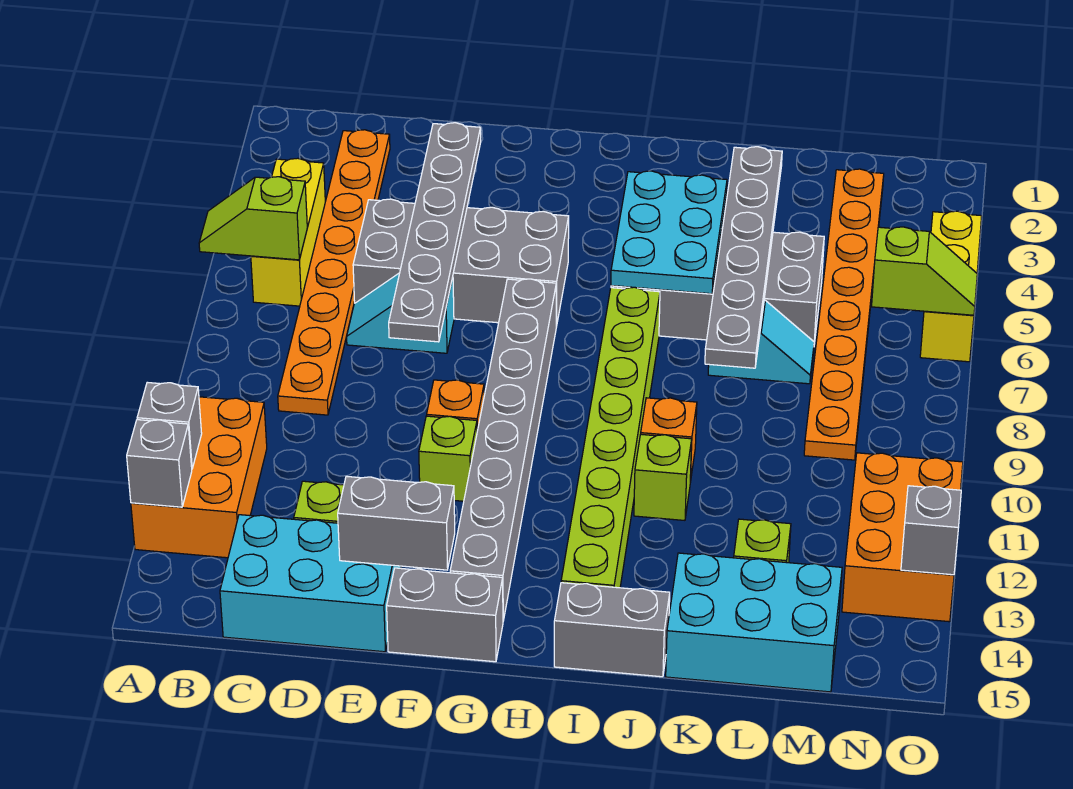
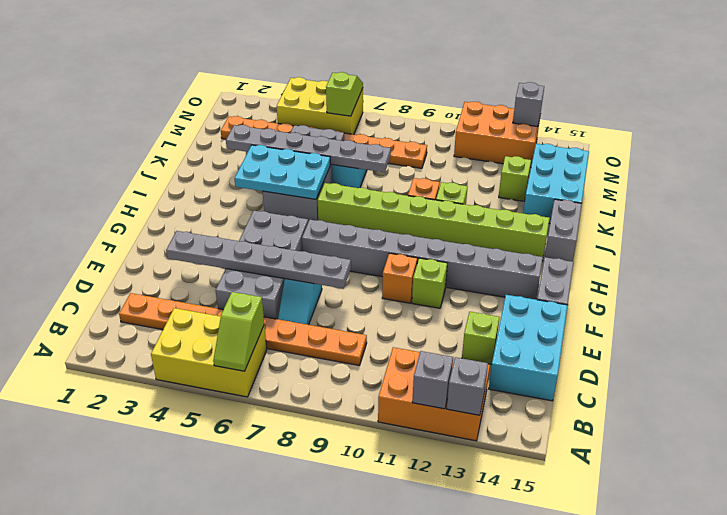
yellow brick B4:B6 level 1 -> yellow brick A4:B6 level 1
grey brick E14:F14 level 2 -> none
yellow brick O4:O6 level 1 -> yellow brick N4:O6 level 1

